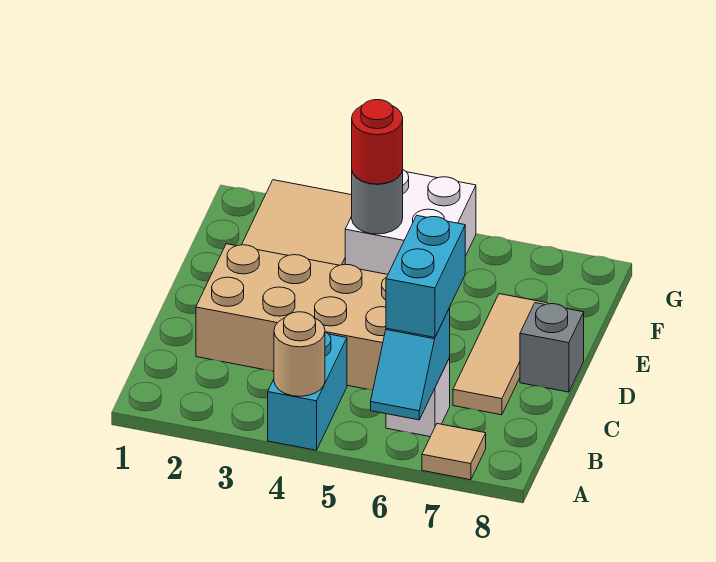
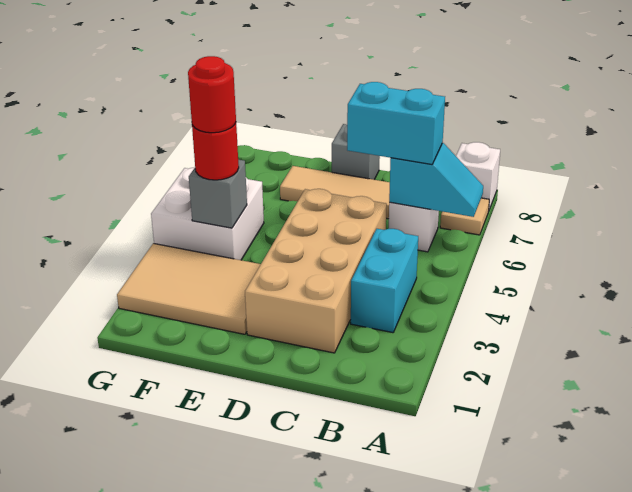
cyan brick A4:B4 level 1 -> cyan brick B3:B4 level 1
tan round brick A4 level 2 -> none
none -> white brick A8 level 1
grey round brick F4 level 2 -> grey brick F4 level 2
none -> red round brick F4 level 4

